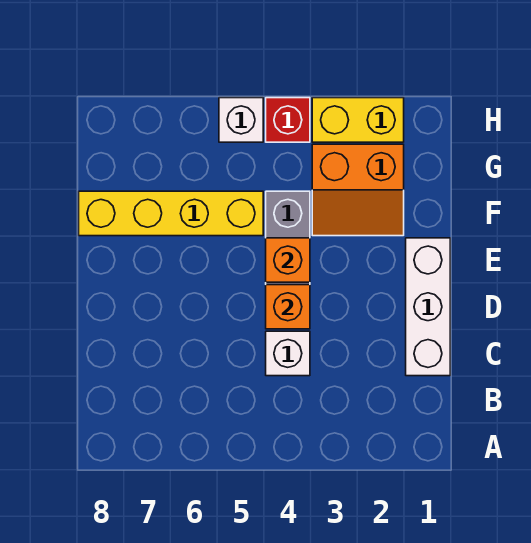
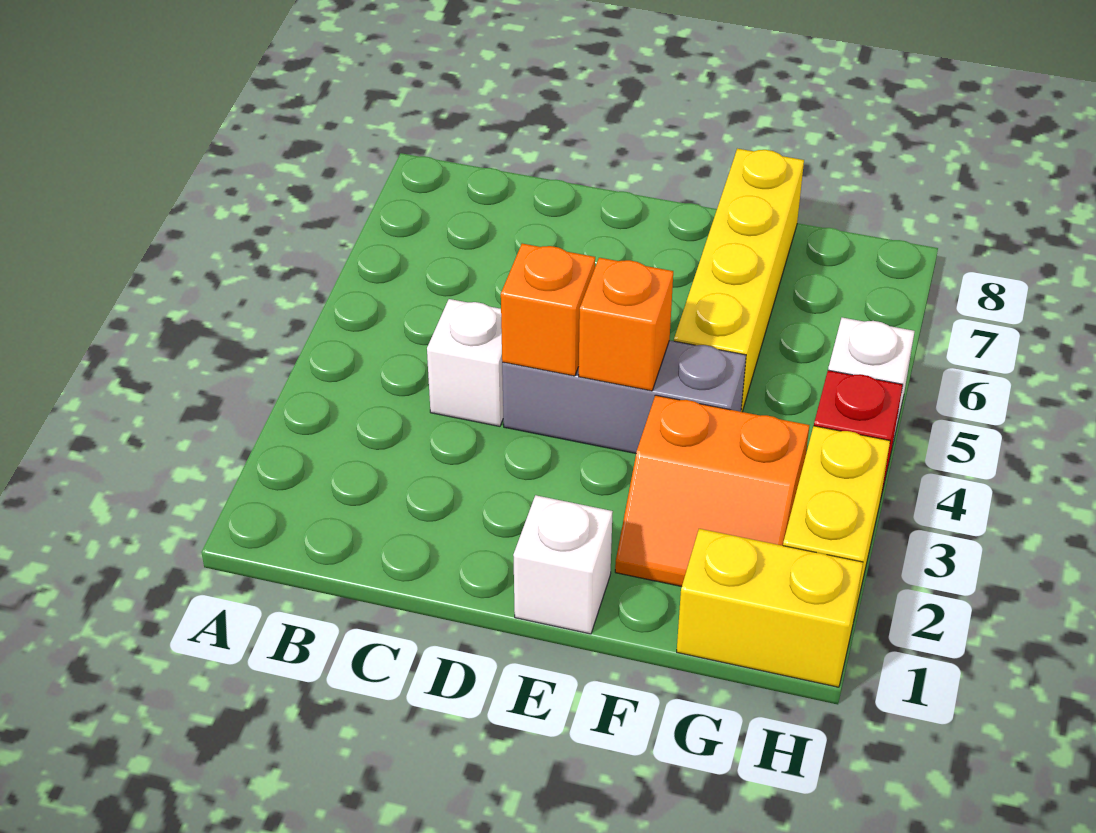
white brick C1:E1 level 1 -> white brick E1 level 1
orange slope F2:G3 level 1 top G -> orange slope F2:G3 level 1 top 3
none -> yellow brick G1:H1 level 1

